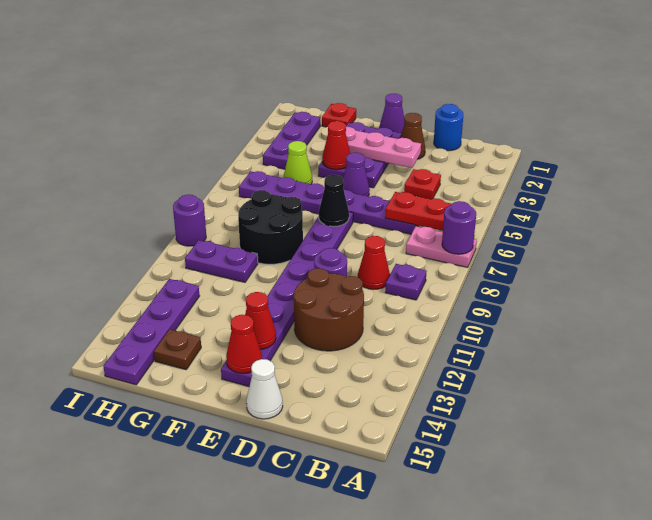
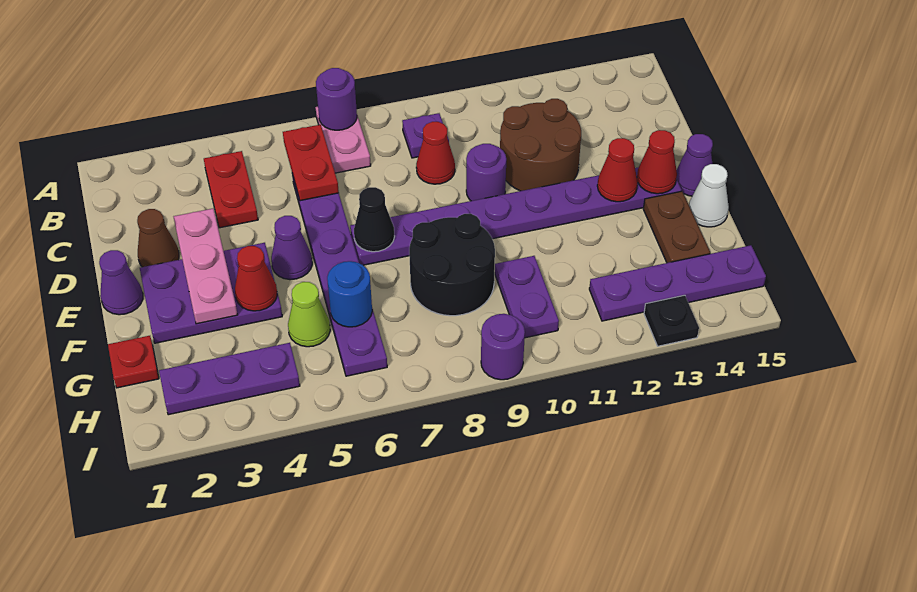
blue round brick C1 level 1 -> blue round brick G6 level 2
red plate C4 level 1 -> red plate B4:C4 level 1
white cone D15 level 1 -> white cone F15 level 1
none -> purple cone E15 level 1
brown plate G14 level 1 -> brown plate F14:G14 level 1
none -> black plate I13 level 1

